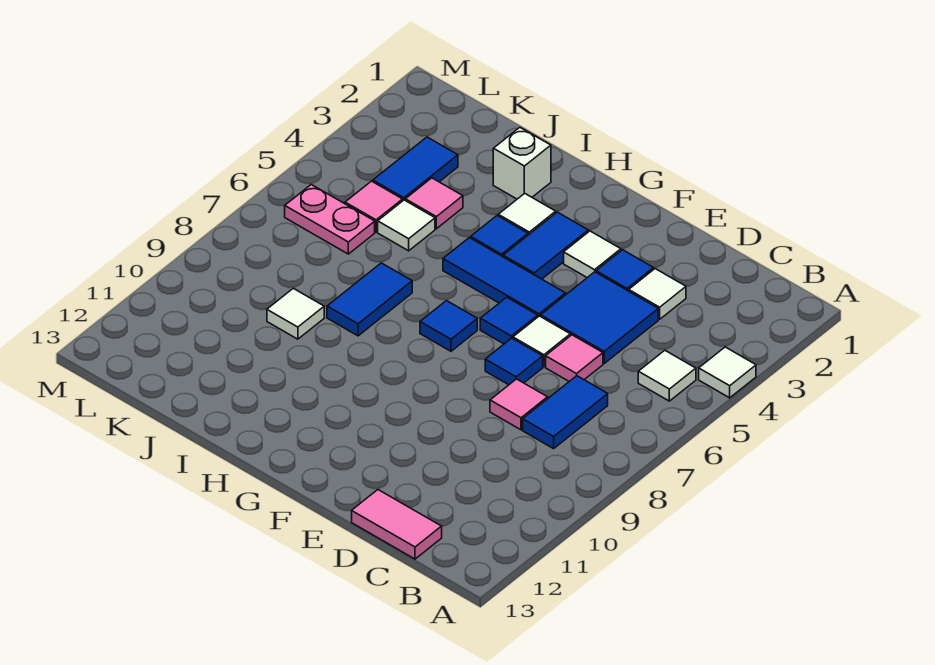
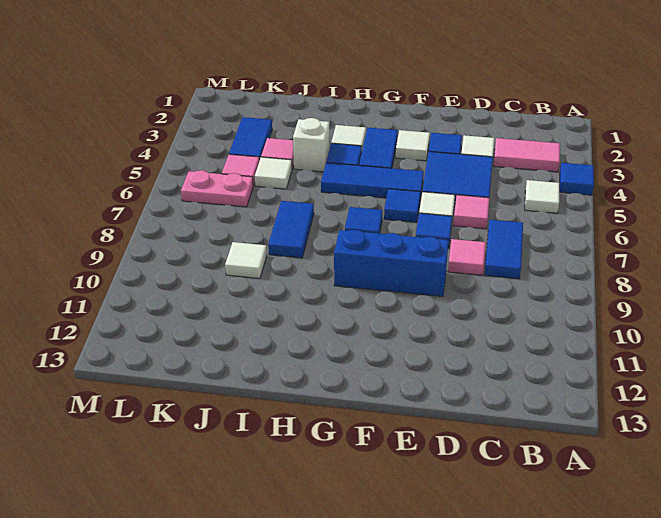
white tile A4 level 1 -> blue tile A4 level 1
pink tile C13:D13 level 1 -> pink tile B3:C3 level 1
none -> blue brick E9:G9 level 1
white brick I2 level 1 -> white brick I4 level 1

